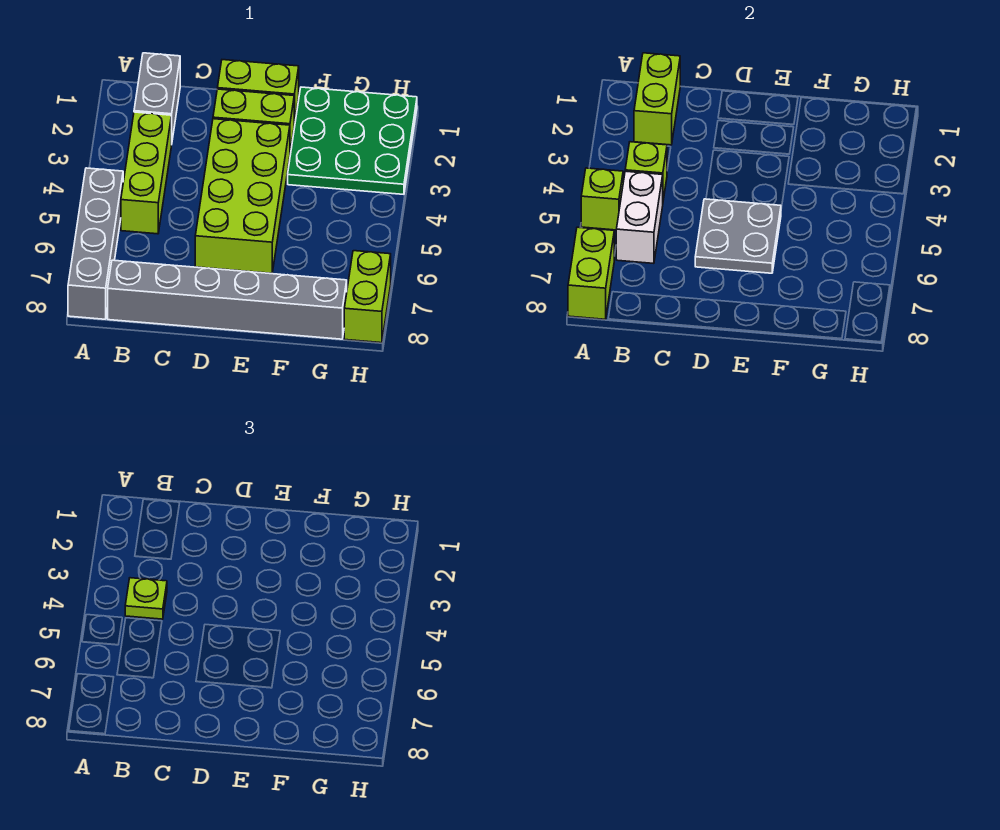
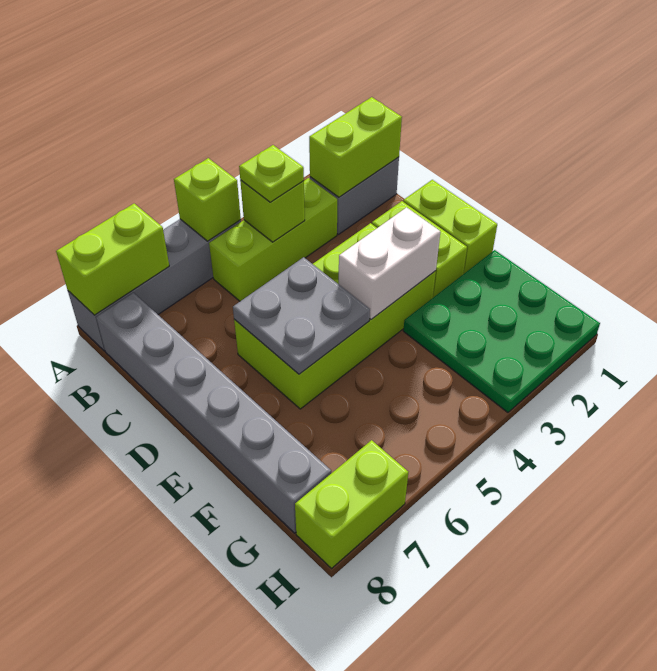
white brick B5:B6 level 2 -> white brick E3:E4 level 2

